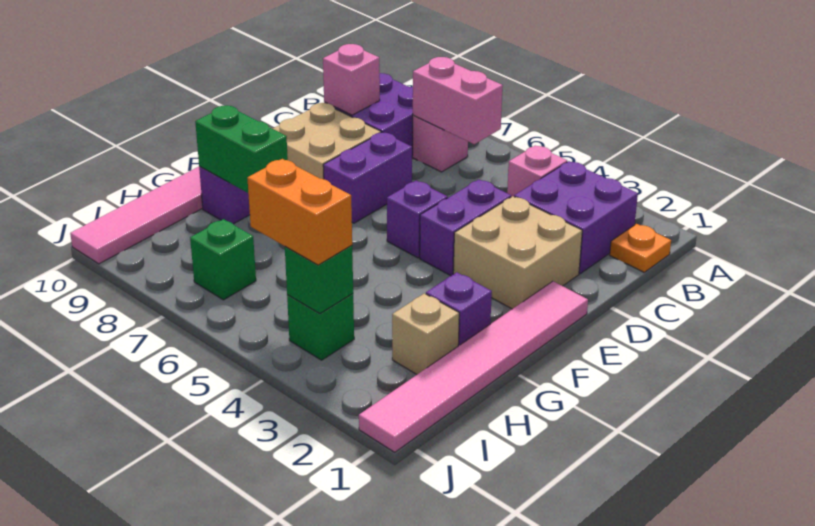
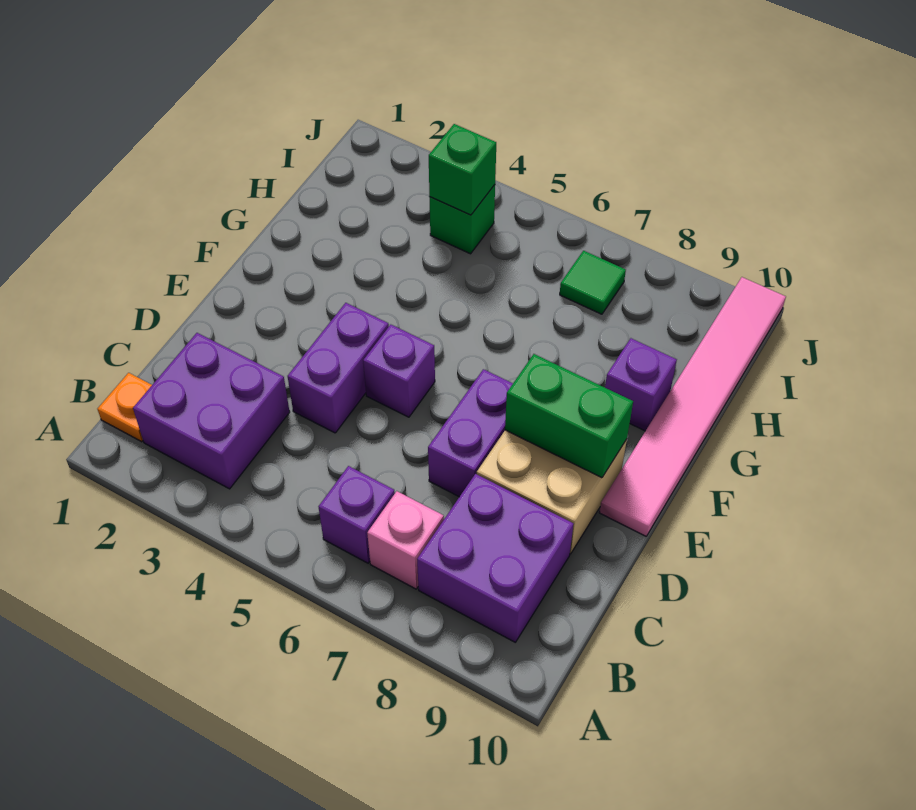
pink brick B4 level 1 -> none
pink brick B6:B7 level 2 -> none
pink brick C9 level 2 -> none
tan brick D2:E3 level 1 -> none
pink tile E1:J1 level 1 -> none
purple brick G2 level 1 -> purple brick B6 level 1
green brick G8:G9 level 2 -> green brick E8:E9 level 2
tan brick H2 level 1 -> none
orange brick I4:I5 level 3 -> none
green brick I7 level 1 -> green tile I7 level 1

